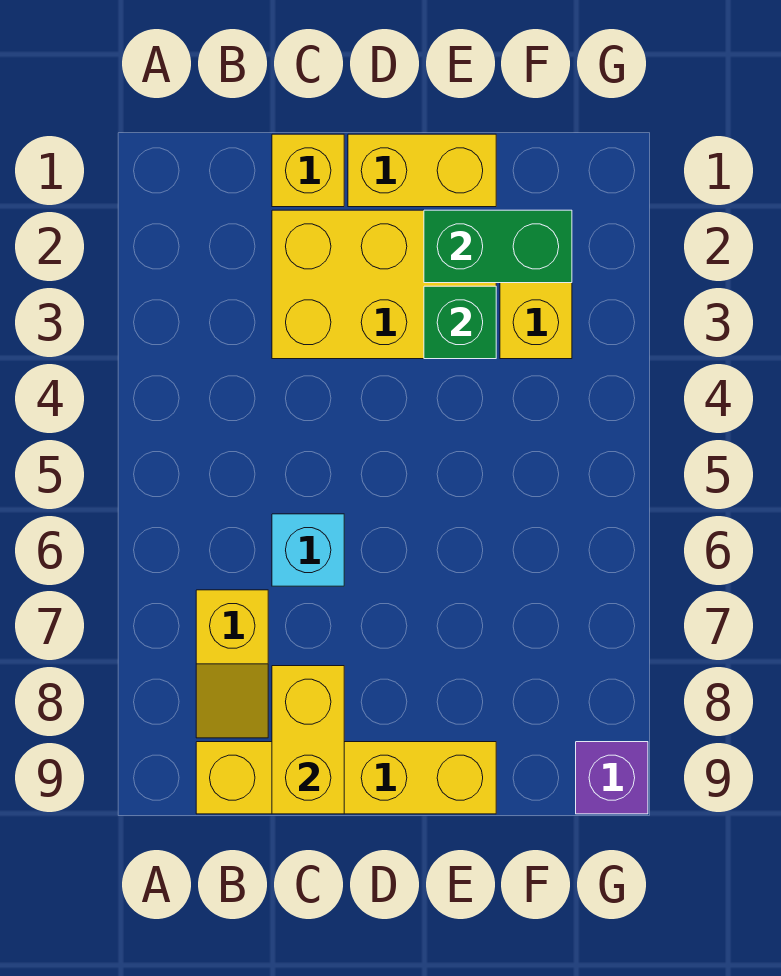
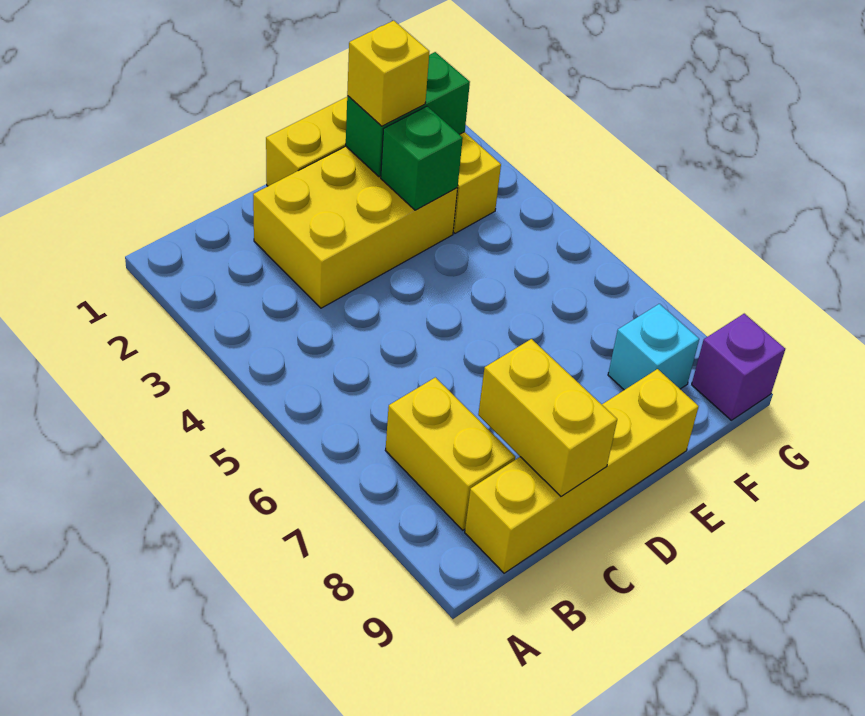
yellow slope B7:B8 level 1 top 7 -> yellow brick B7:B8 level 1
yellow brick C1 level 1 -> yellow brick E2 level 3
cyan brick C6 level 1 -> cyan brick F8 level 1

